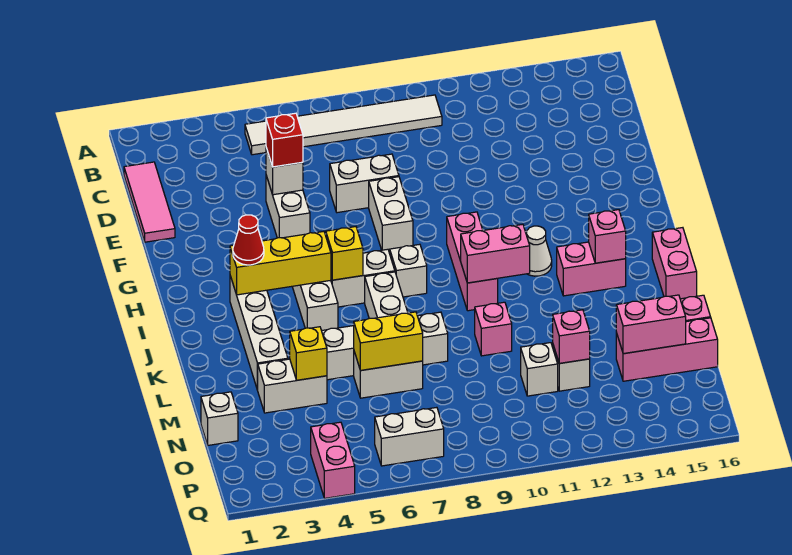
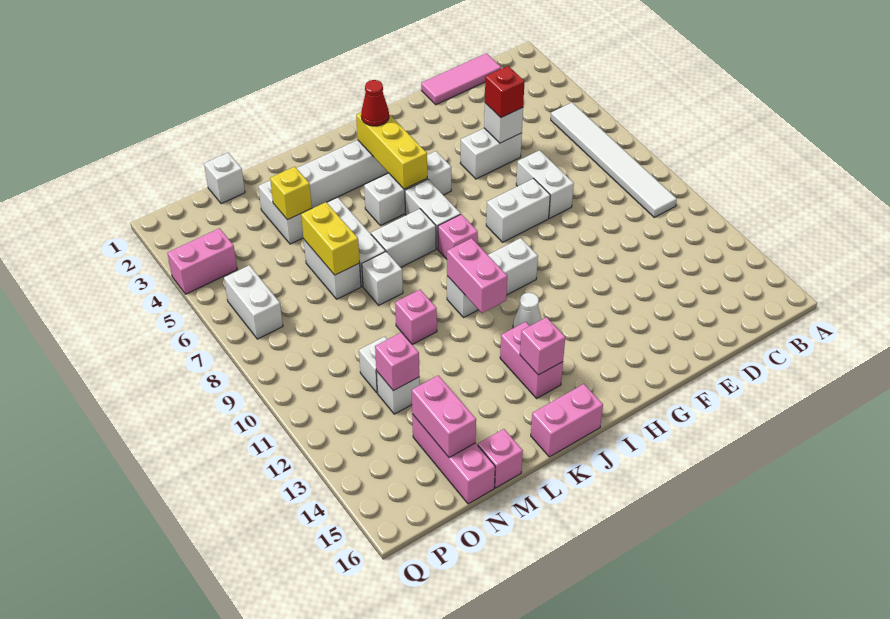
pink brick H10:J10 level 1 -> white brick H10:J10 level 1
yellow brick I6 level 2 -> none
white brick I8 level 1 -> pink brick I8 level 1

